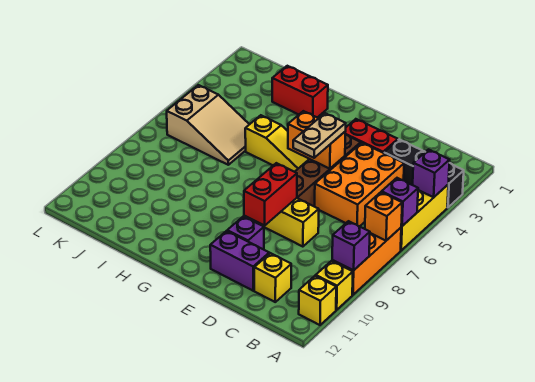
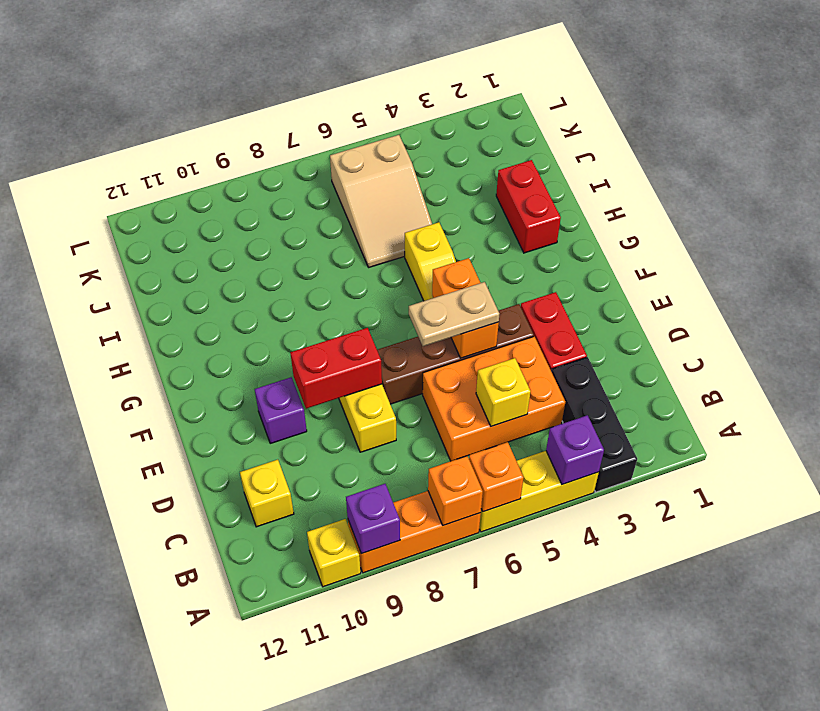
purple brick A6 level 2 -> orange brick A6 level 2
yellow brick A11 level 1 -> yellow brick C5 level 2
purple brick D11:E11 level 1 -> none

